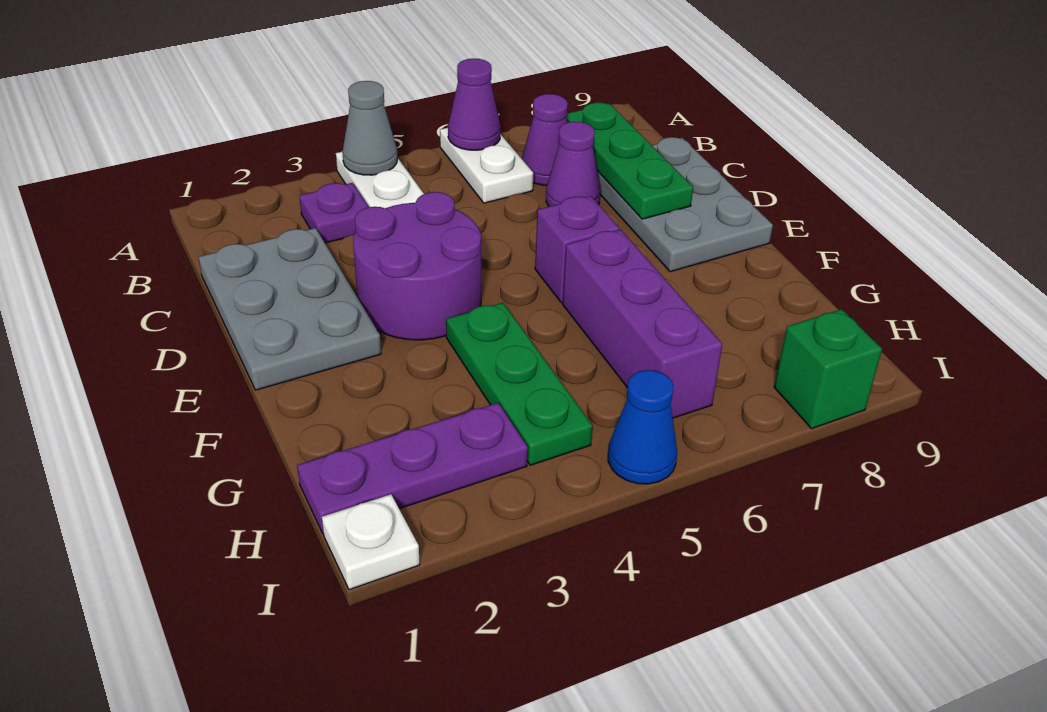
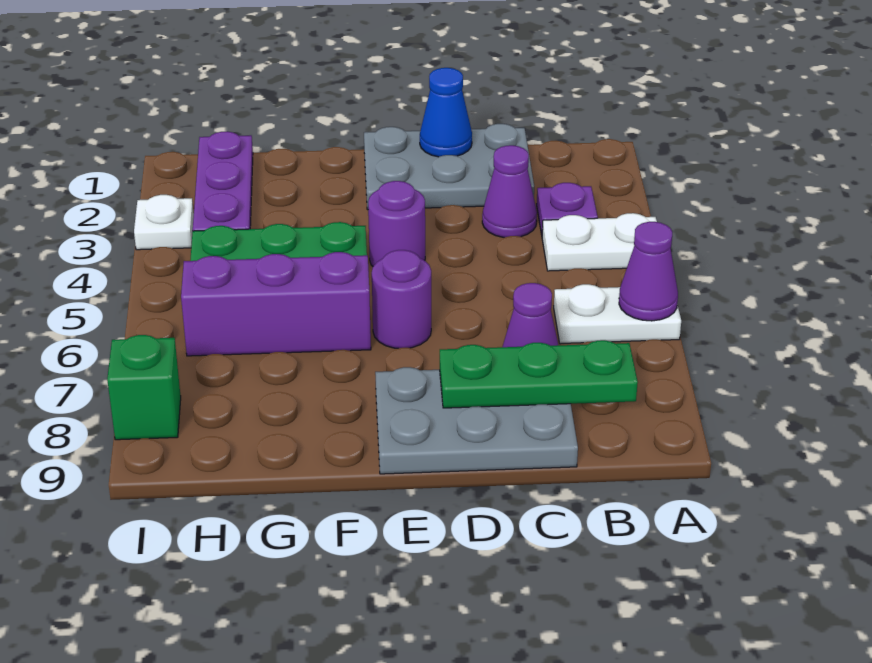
grey cone A4 level 2 -> none
purple cone B7 level 1 -> purple cone C3 level 1
purple round brick D3:E4 level 1 -> purple round brick E4 level 1
purple brick E6 level 1 -> purple round brick E6 level 1
white plate I1 level 1 -> white plate I3 level 1
blue cone I5 level 1 -> blue cone D1 level 2

